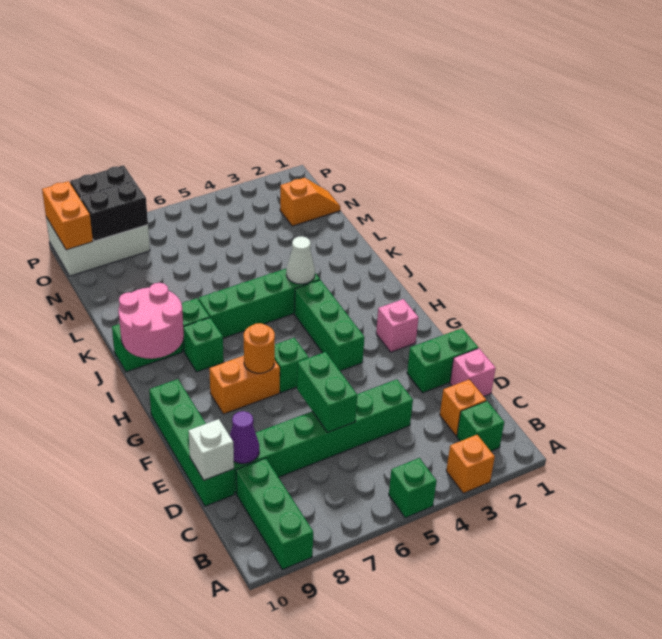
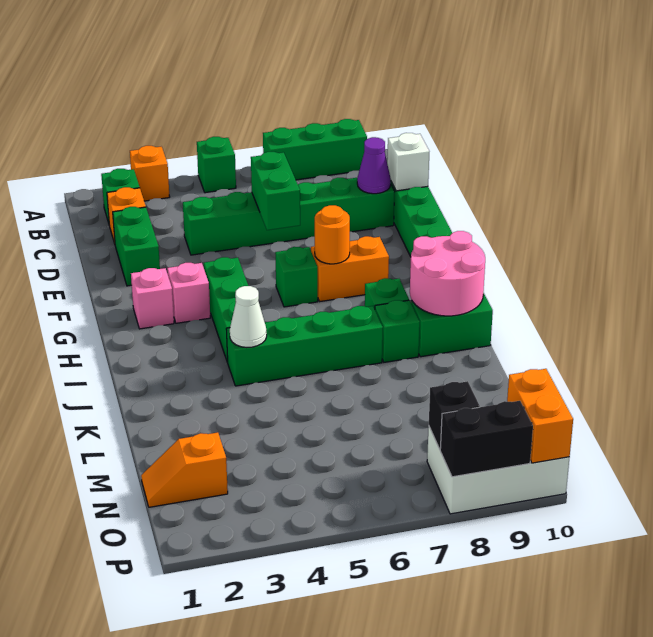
green brick A9:C9 level 1 -> green brick A7:A9 level 1
pink brick D1 level 1 -> pink brick G3 level 1
green brick E1:E2 level 1 -> green brick D2:E2 level 1
black brick O8:O9 level 2 -> black brick O8 level 2

